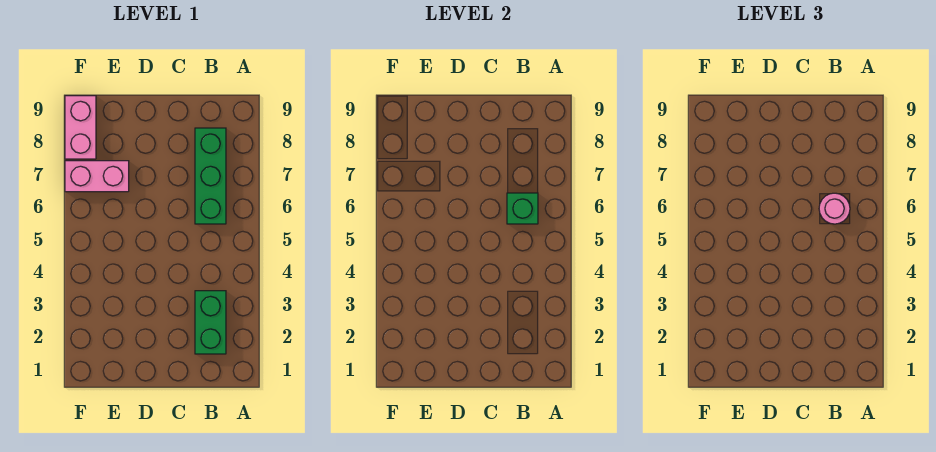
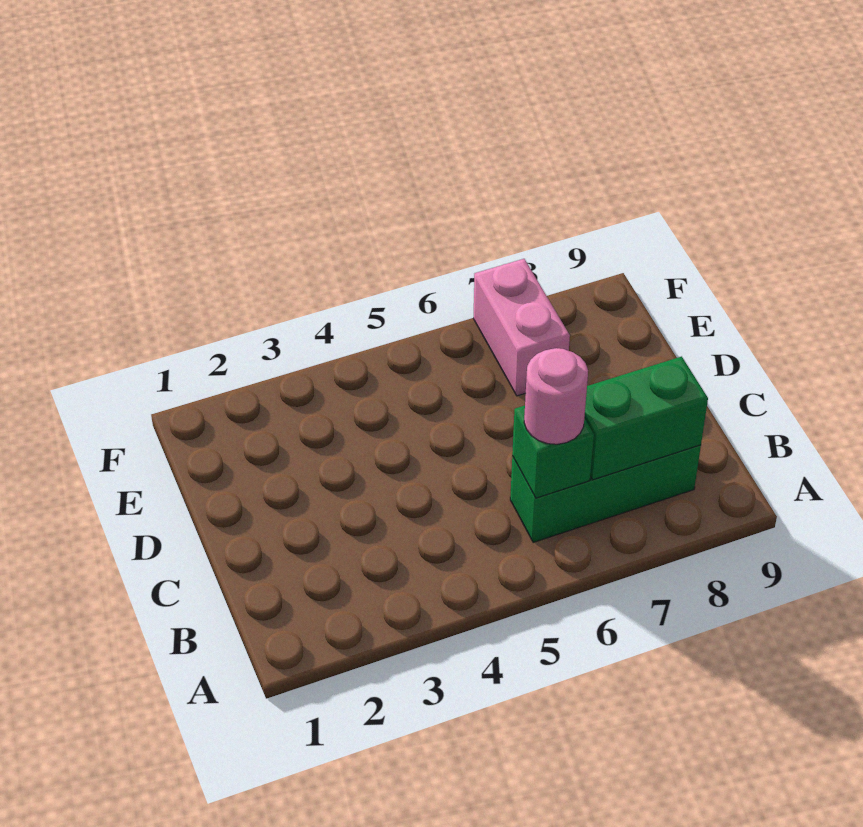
green brick B2:B3 level 1 -> green brick B7:B8 level 2
pink brick F8:F9 level 1 -> none

